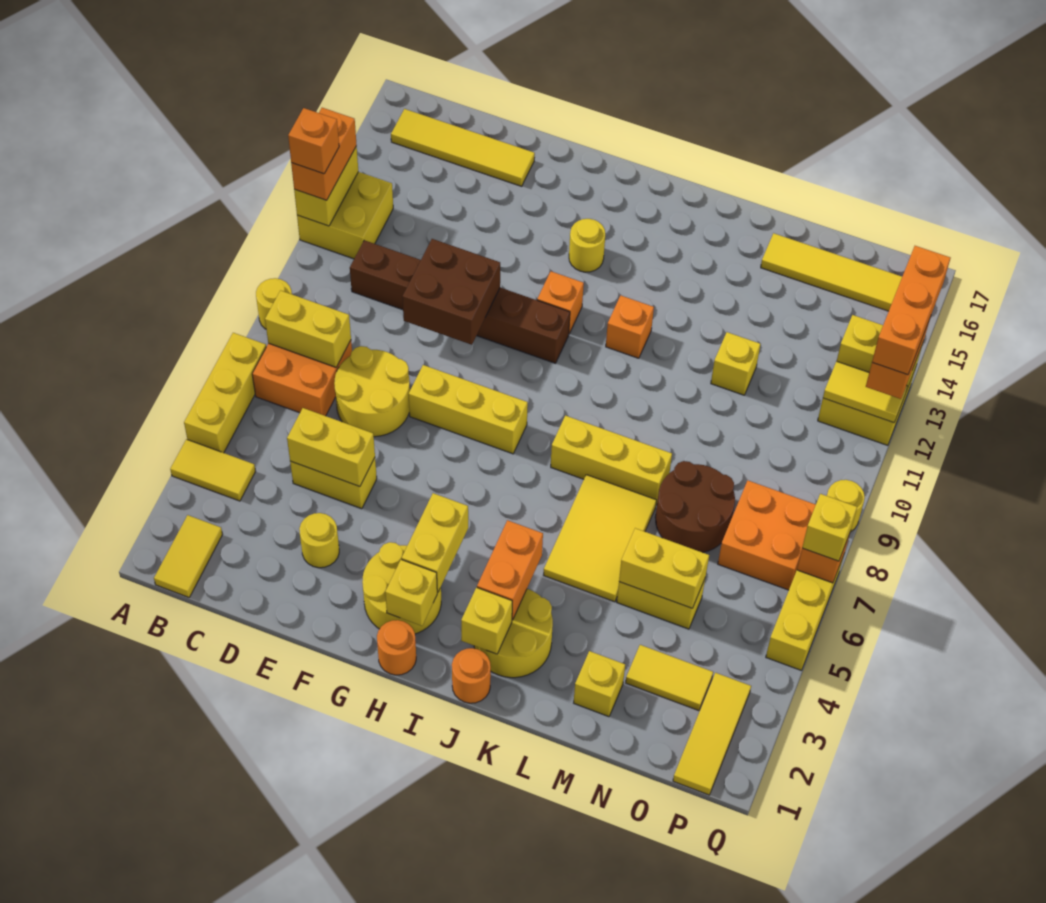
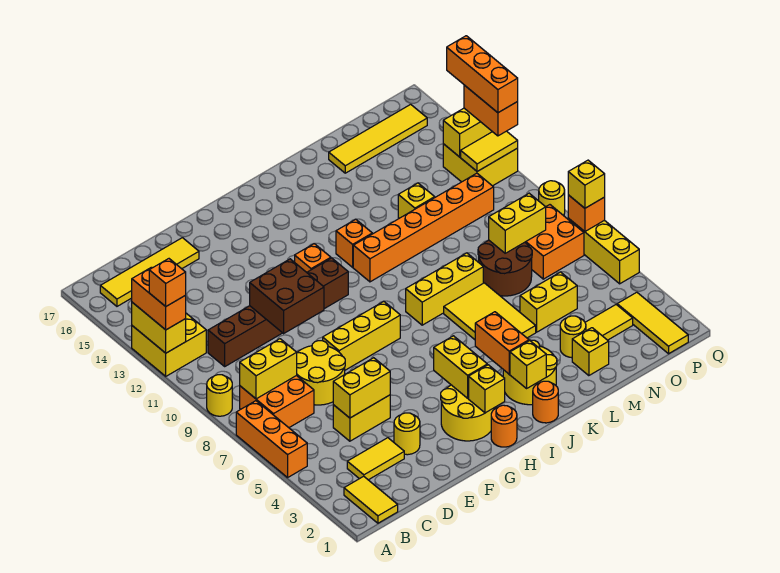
yellow tile A4:B4 level 1 -> yellow tile C3:D3 level 1
yellow brick A5:A7 level 1 -> orange brick A5:A7 level 1
yellow round brick H14 level 1 -> yellow round brick M3 level 1
none -> orange brick J11:O11 level 1
yellow brick M5:N5 level 2 -> yellow brick N8:O8 level 2

